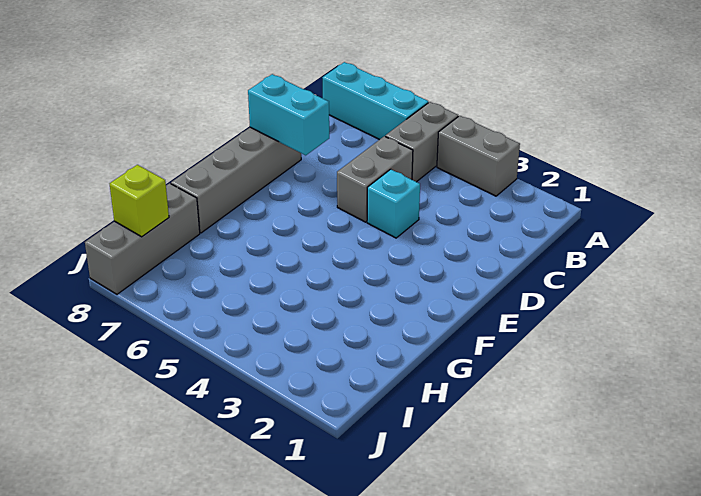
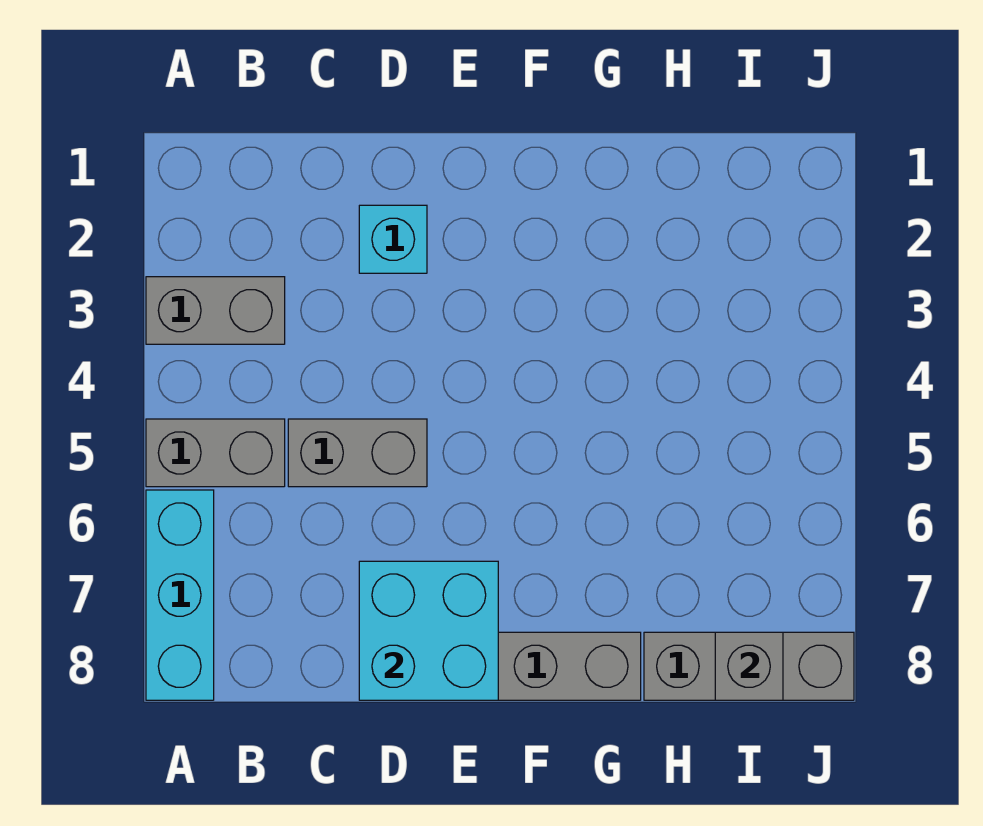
grey brick A3:A4 level 1 -> grey brick A3:B3 level 1
cyan brick D4 level 1 -> cyan brick D2 level 1
cyan brick D7:D8 level 2 -> cyan brick D7:E8 level 2
lime brick I8 level 2 -> grey brick I8 level 2

